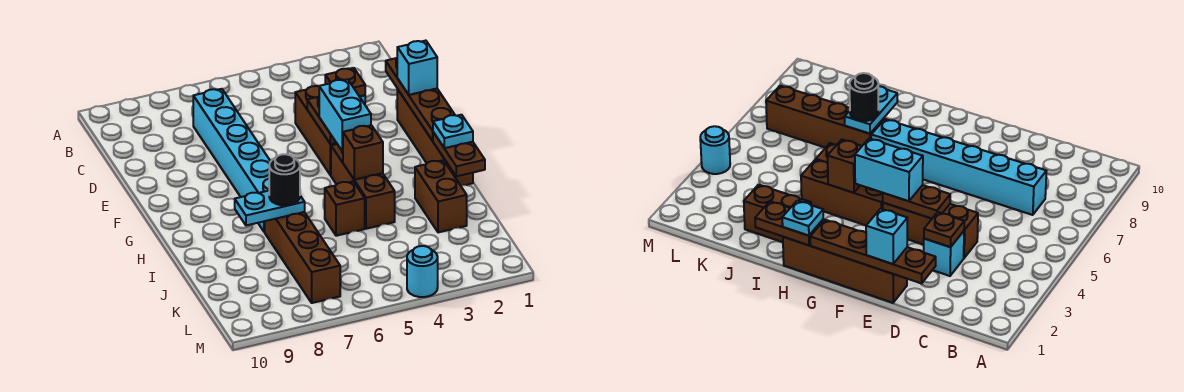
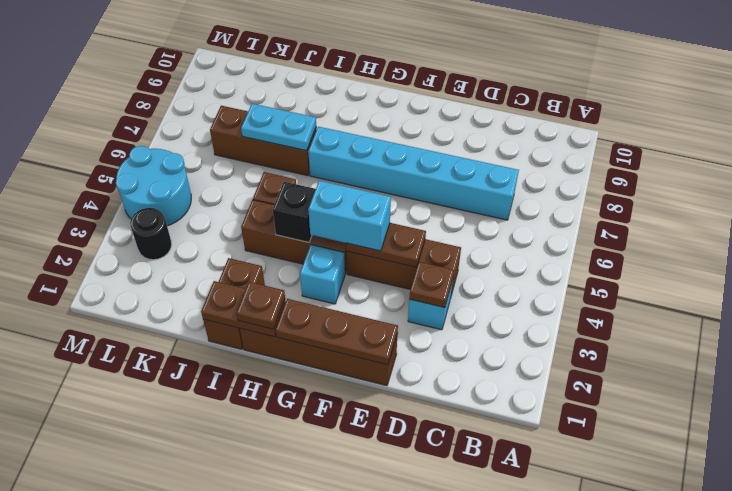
brown plate D1:G1 level 2 -> brown plate E1:G1 level 2
cyan brick E1 level 3 -> cyan brick G3 level 1
cyan plate H1 level 3 -> brown plate H1 level 3
brown brick H4 level 2 -> black brick H4 level 2
brown brick I2:J2 level 1 -> brown brick I1:I2 level 1
brown brick I7:L7 level 1 -> brown brick I7:K7 level 1
cyan plate I7:I8 level 2 -> cyan plate I7:J7 level 2
black round brick I7 level 3 -> black round brick L3 level 1
cyan round brick M4 level 1 -> cyan round brick L4:M5 level 1

